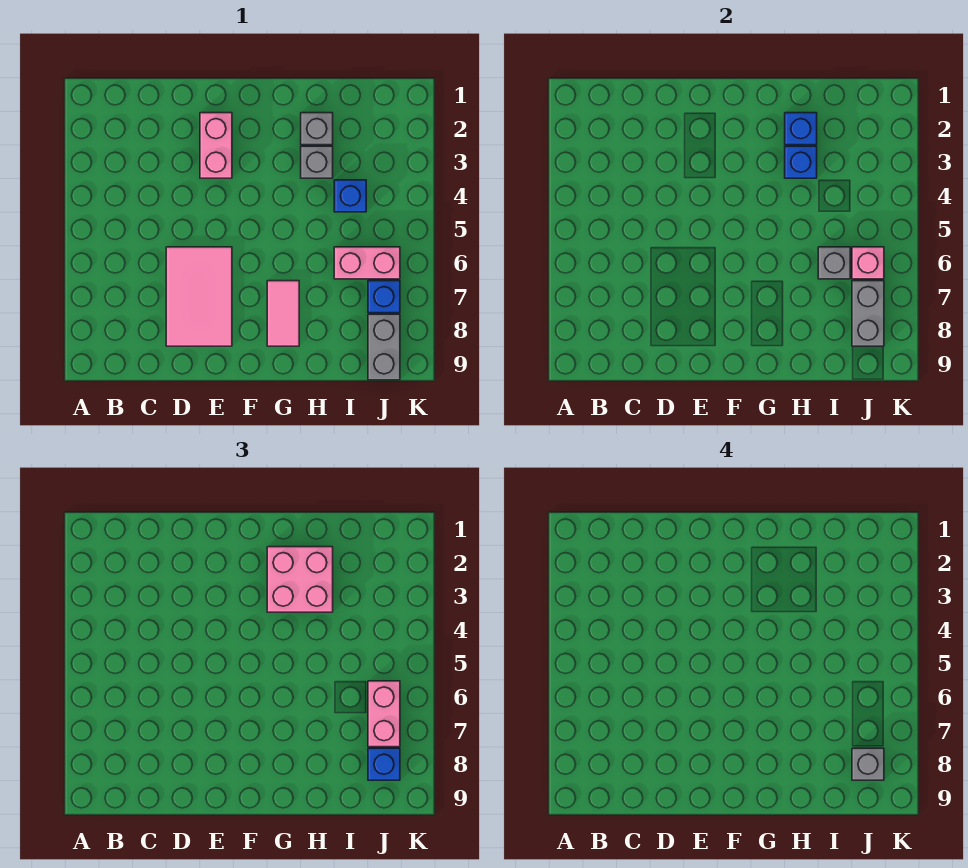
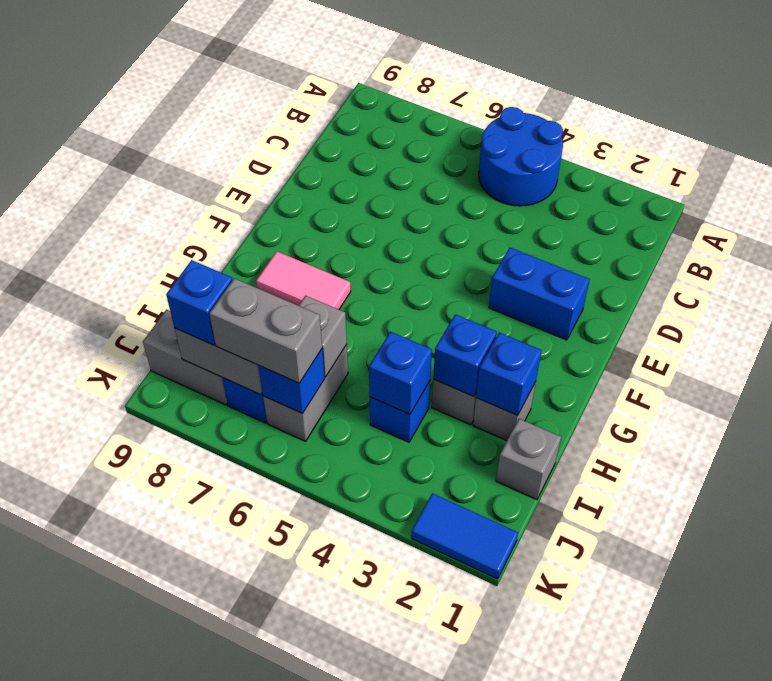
none -> blue round brick A4:B5 level 1
pink tile D6:E8 level 1 -> none
pink brick E2:E3 level 1 -> blue brick E2:E3 level 1
pink brick G2:H3 level 3 -> none
none -> blue brick I4 level 2
pink brick I6:J6 level 1 -> grey brick I6:J6 level 1
pink brick J6 level 2 -> blue brick J6 level 2
pink brick J6:J7 level 3 -> grey brick J6:J7 level 3
grey brick J8 level 4 -> grey brick I1 level 1
none -> blue tile K1:K2 level 1

